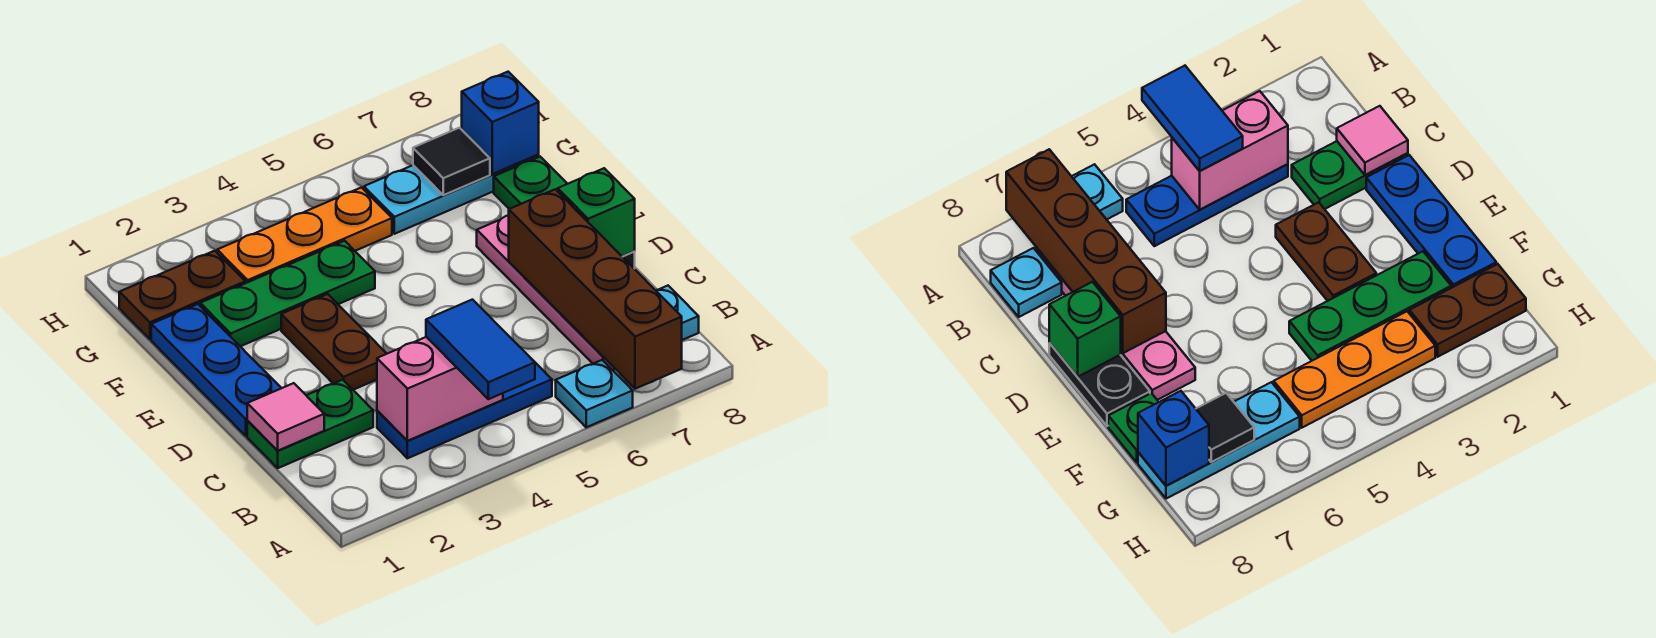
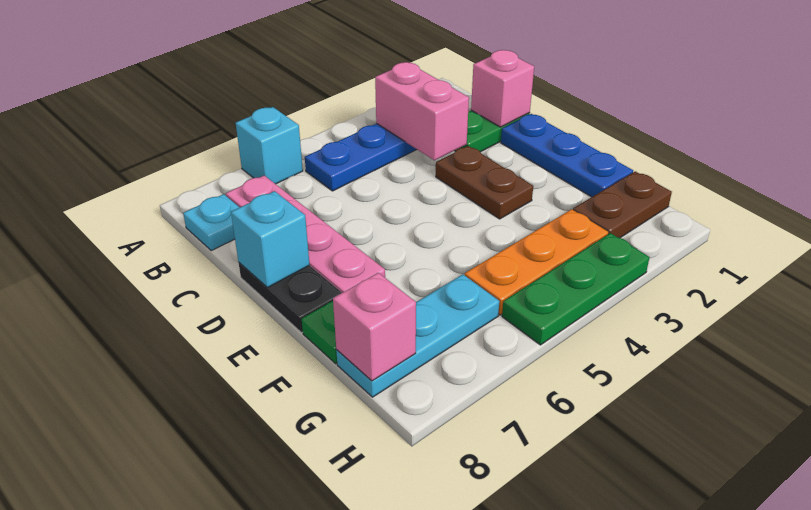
blue tile A4:B4 level 3 -> none
cyan plate A6 level 1 -> cyan brick A6 level 1
brown brick A7:D7 level 2 -> none
pink brick B3:B4 level 2 -> pink brick B3:C3 level 2
pink tile C1 level 2 -> pink brick C1 level 2
green brick D8 level 2 -> cyan brick D8 level 2
green plate F2:F4 level 1 -> green plate H3:H5 level 1
black tile G7 level 2 -> none
blue brick G8 level 2 -> pink brick G8 level 2

